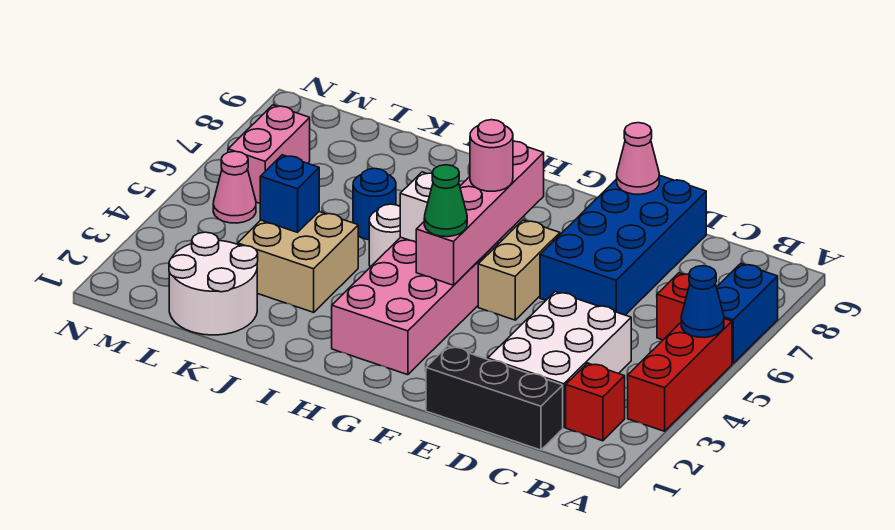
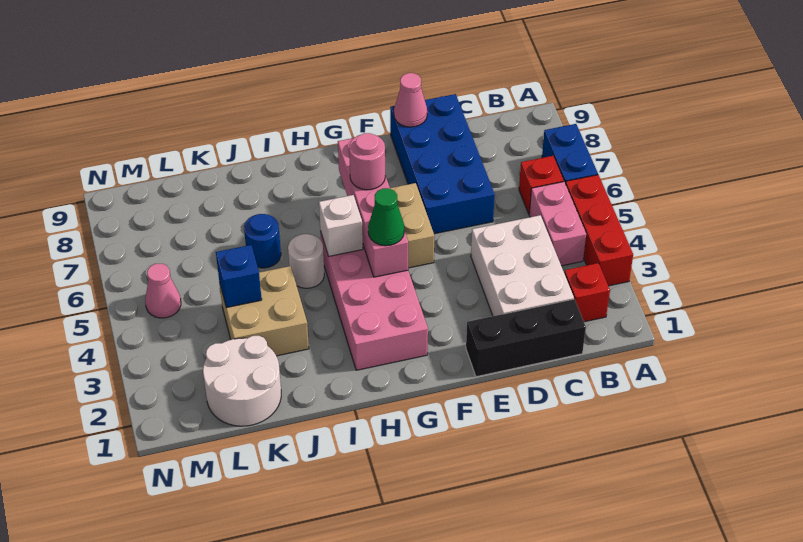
blue cone A5 level 2 -> none
pink brick M6:M7 level 1 -> pink brick B4:B5 level 1

